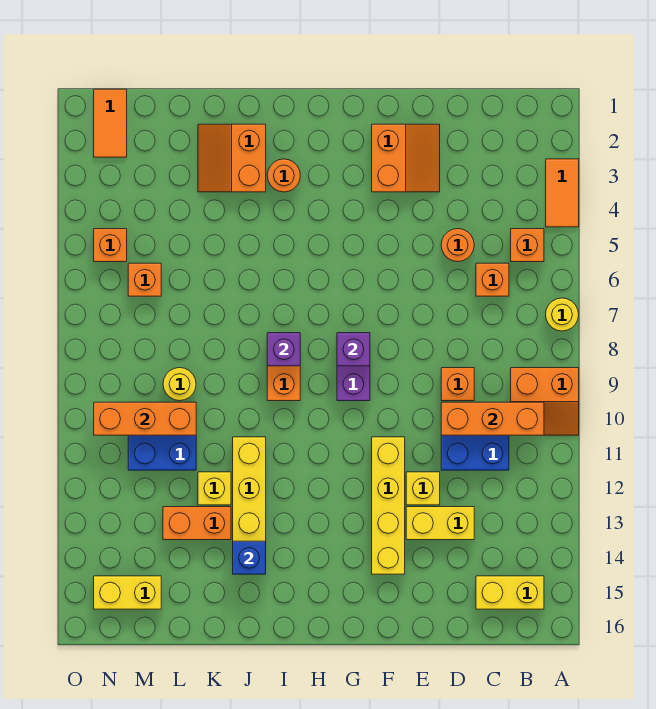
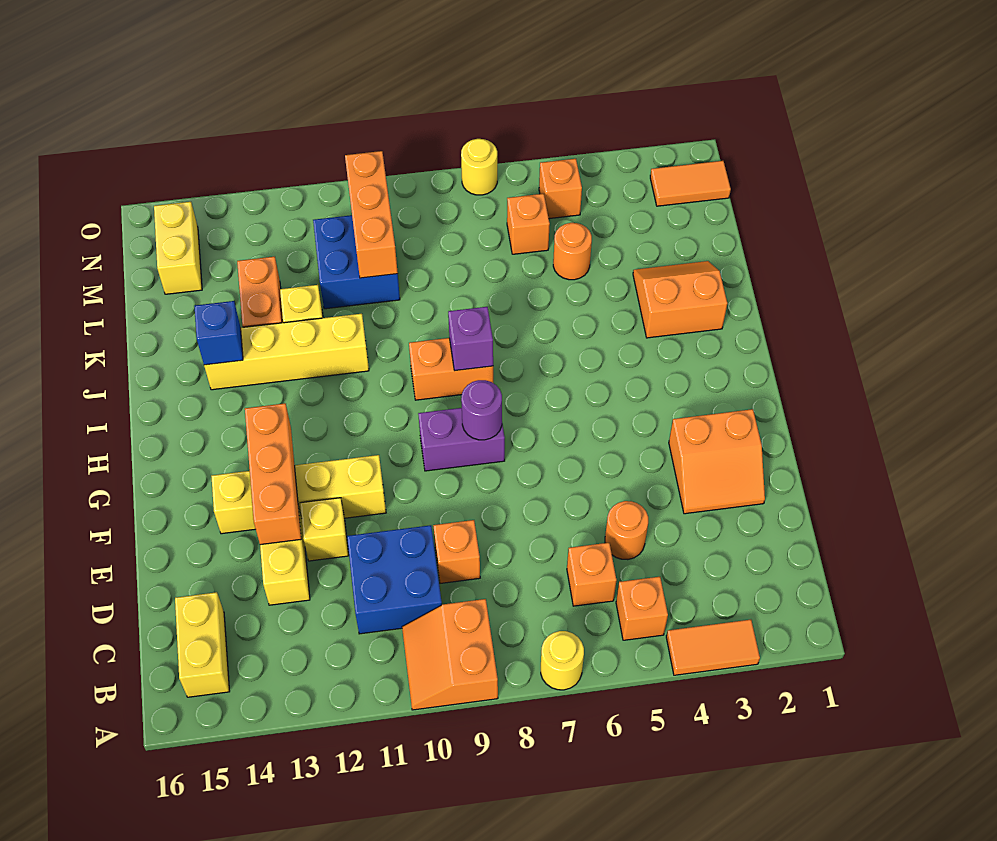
orange brick B10:D10 level 2 -> orange brick E13:G13 level 2
purple brick G8 level 2 -> purple round brick G8 level 2
orange round brick I3 level 1 -> orange round brick L5 level 1
yellow round brick L9 level 1 -> yellow round brick O7 level 1

